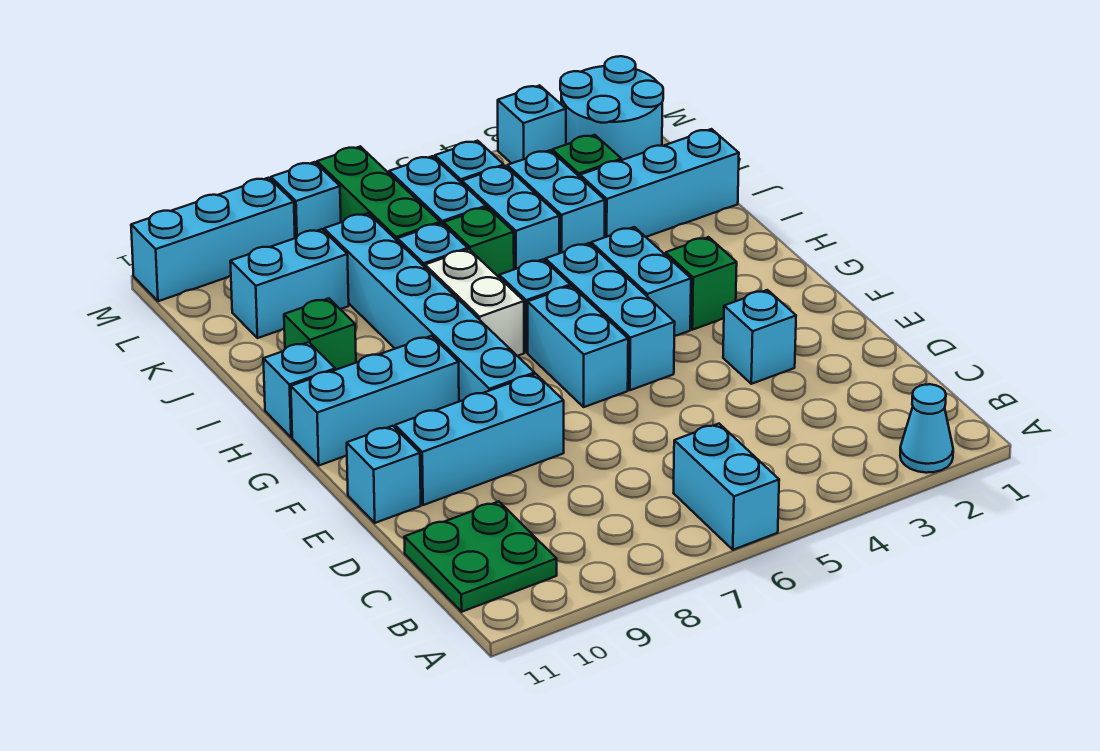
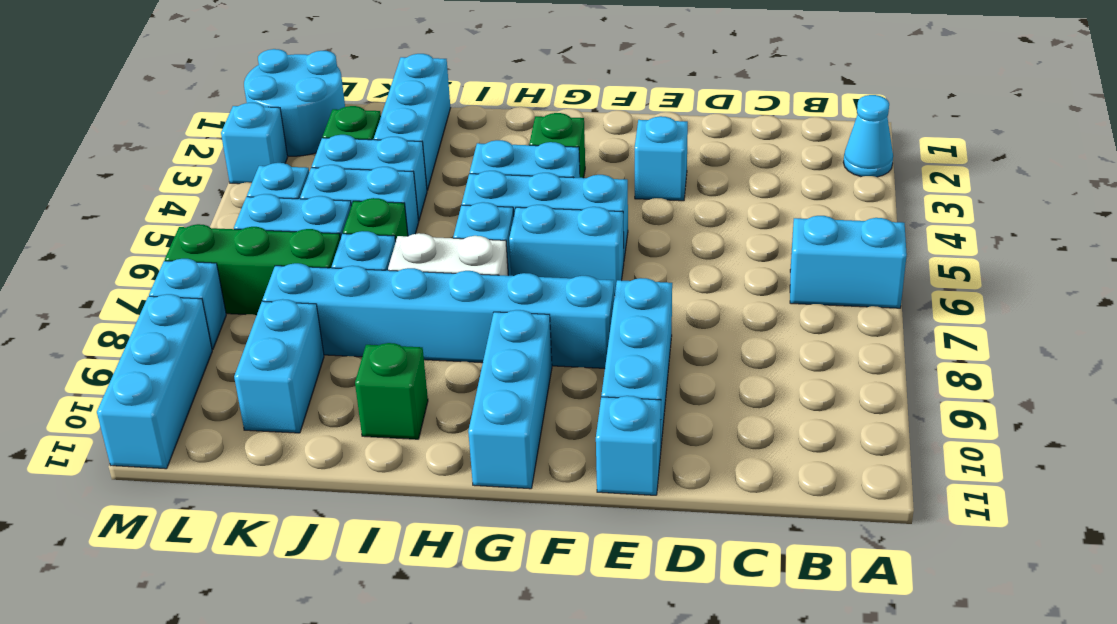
green plate B10:C11 level 1 -> none
cyan brick H11 level 1 -> none

